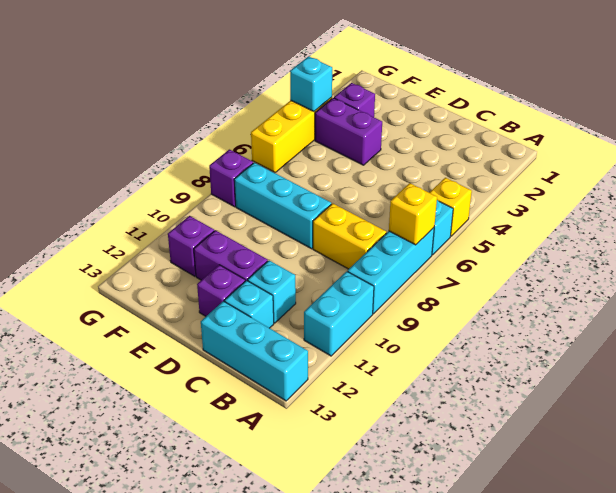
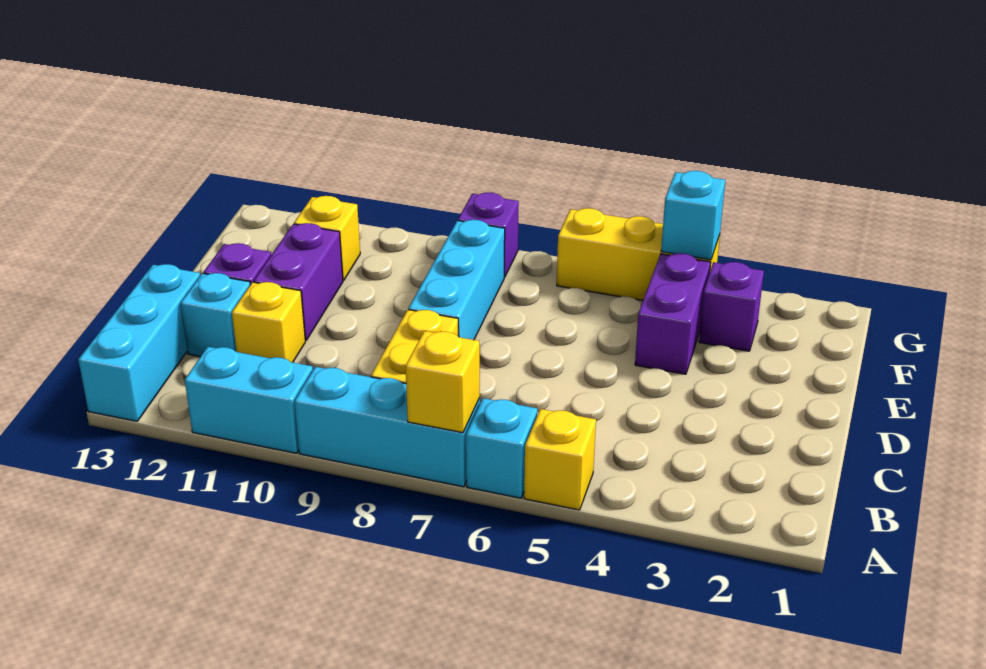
cyan brick C11 level 1 -> yellow brick C11 level 1
purple brick F11 level 1 -> yellow brick F11 level 1

